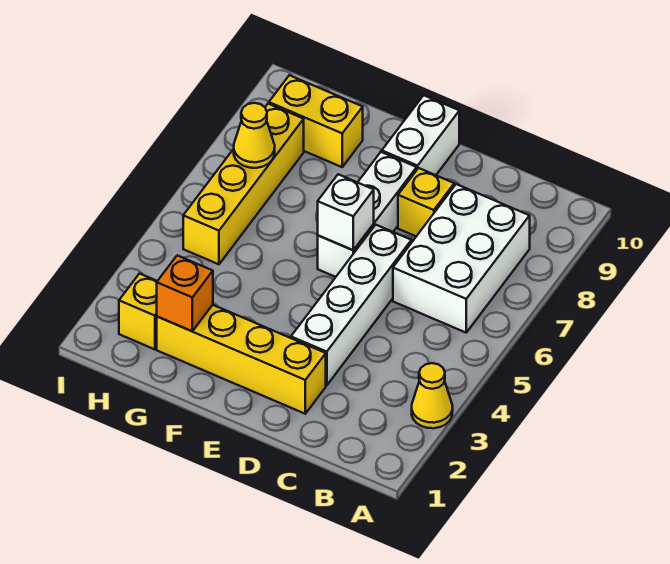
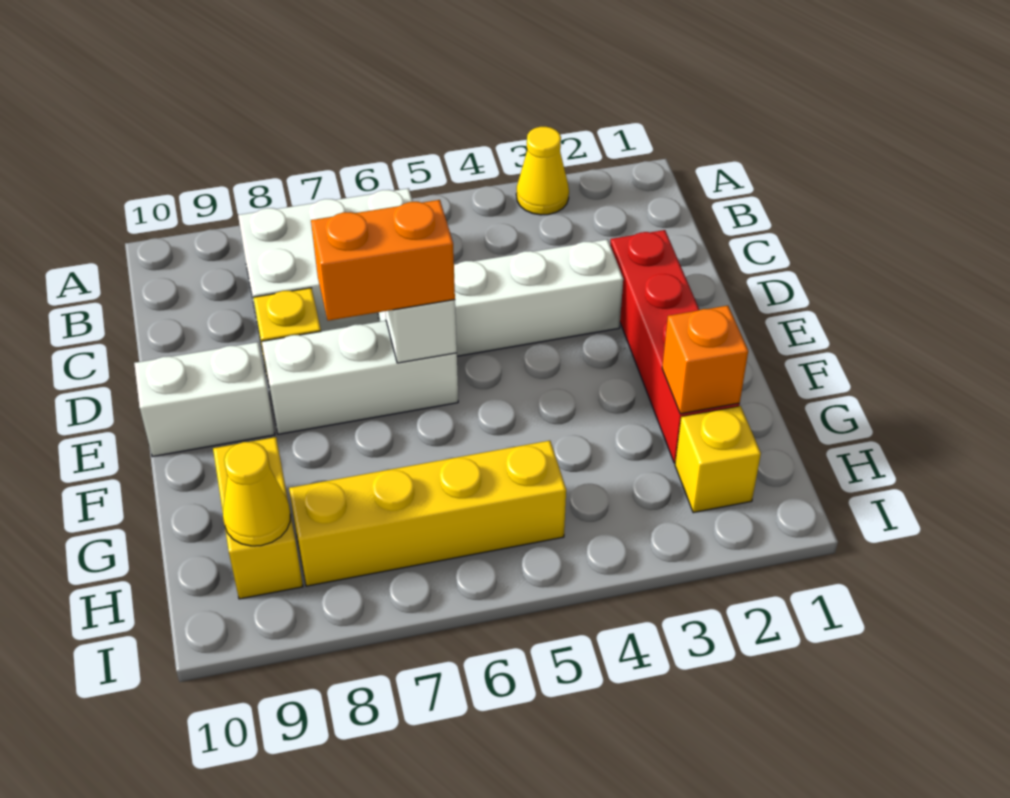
yellow brick D2:G2 level 1 -> red brick D2:G2 level 1
none -> orange brick E6:E7 level 3
yellow cone H7 level 2 -> yellow cone H9 level 2

